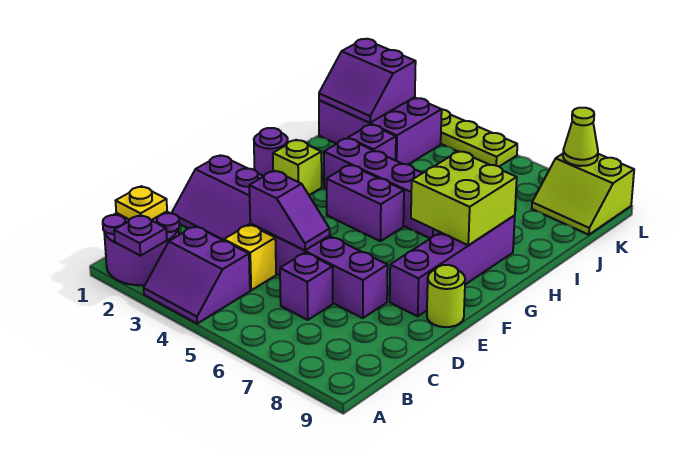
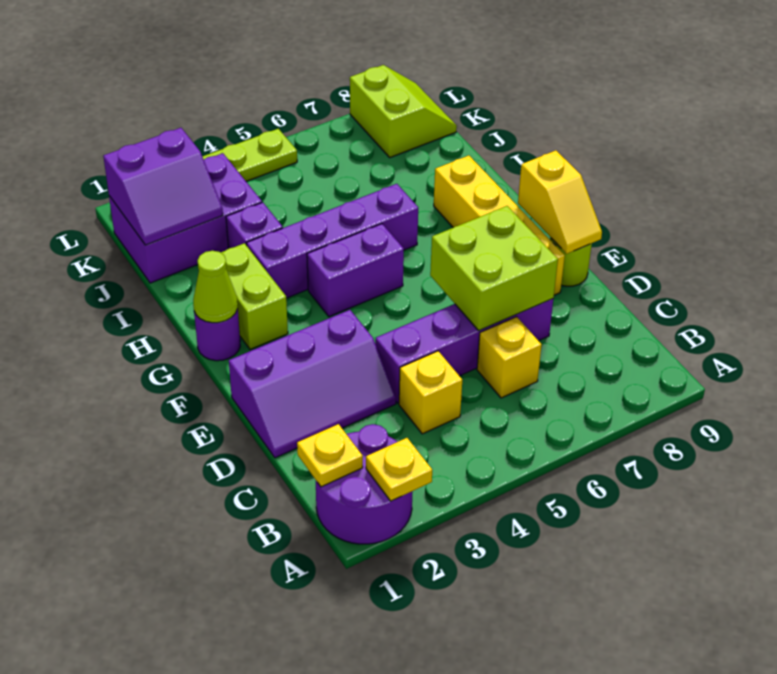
purple plate A2 level 2 -> yellow plate A2 level 2
purple slope A3:B4 level 1 top B -> none
purple brick C6 level 1 -> yellow brick C6 level 1
purple slope D4:D5 level 2 top 4 -> none
purple brick E8:H8 level 1 -> yellow brick E8:H8 level 1
none -> yellow slope E9:F9 level 2 top F
lime brick G2 level 1 -> lime brick G2:H2 level 1
lime brick G7:H8 level 2 -> lime brick D6:E7 level 2
lime slope K8:L9 level 1 top L -> lime slope K8:L9 level 1 top 8
lime cone L8 level 2 -> lime cone G1 level 2

